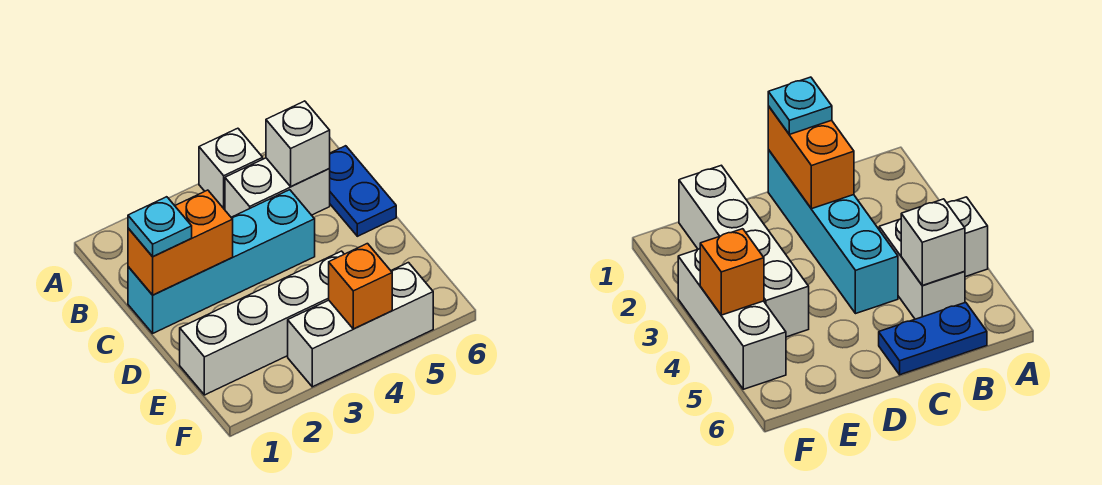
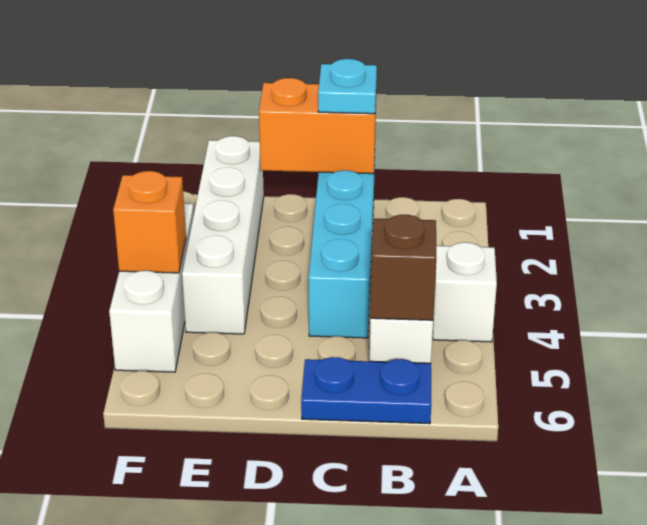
white brick B5 level 2 -> brown brick B5 level 2
orange brick C1:C2 level 2 -> orange brick C1:D1 level 2

